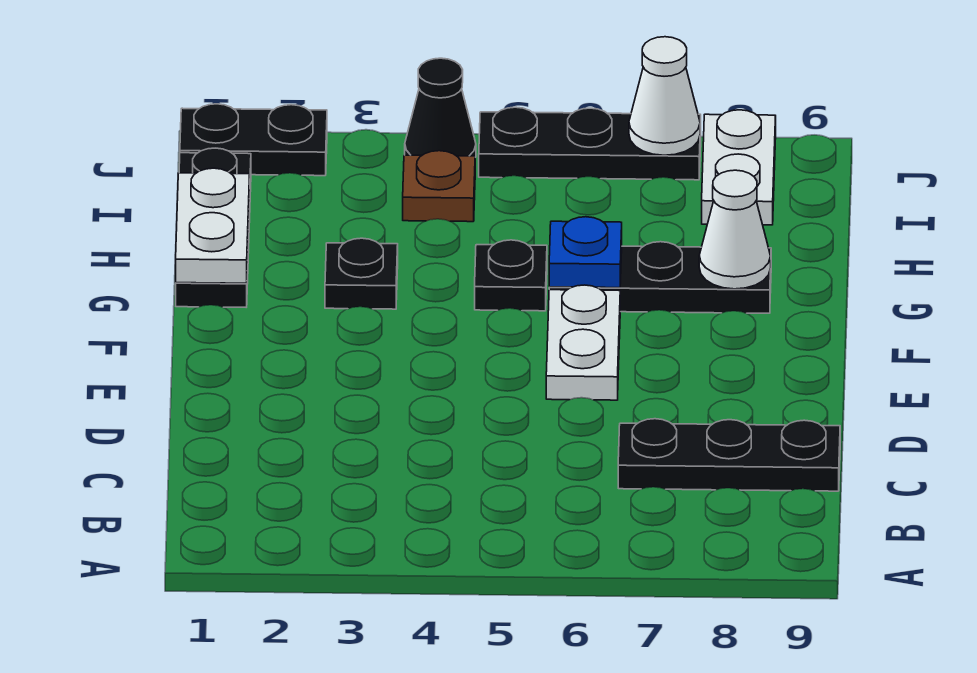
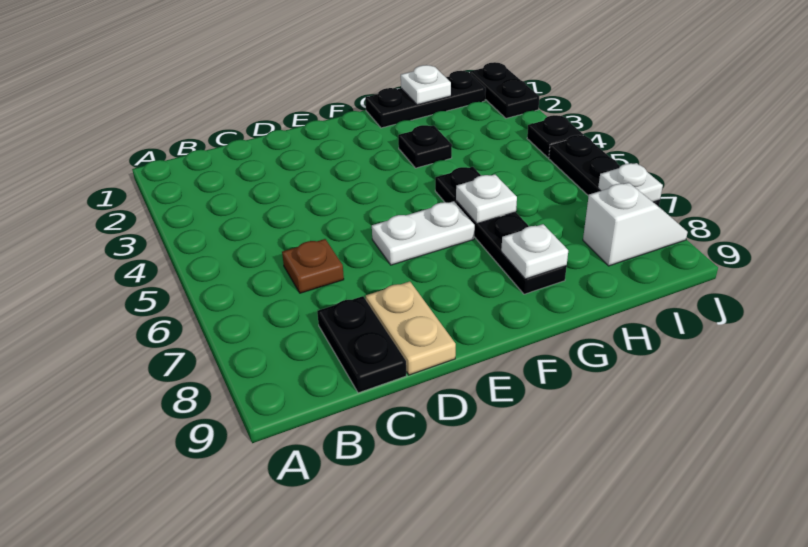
black plate C7:C9 level 1 -> black plate C8:C9 level 1
none -> tan plate D8:D9 level 1
white plate G1:H1 level 2 -> white plate H1 level 2
blue plate G6 level 2 -> white plate G6 level 2
white cone G8 level 2 -> white plate G8 level 2
brown plate I4 level 1 -> brown plate C6 level 1
white plate I8:J8 level 1 -> white slope I8:J8 level 1 top I
black cone J4 level 1 -> black plate J4 level 1
white cone J7 level 2 -> white plate J7 level 2

